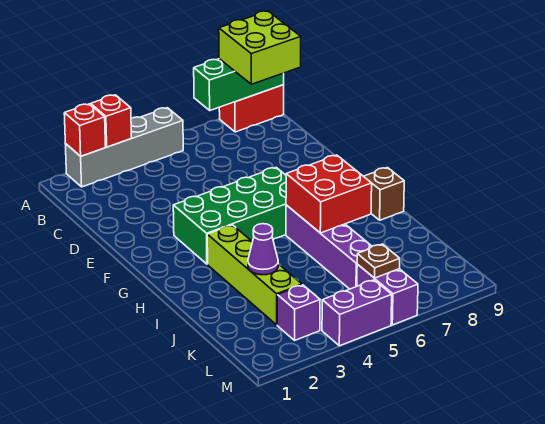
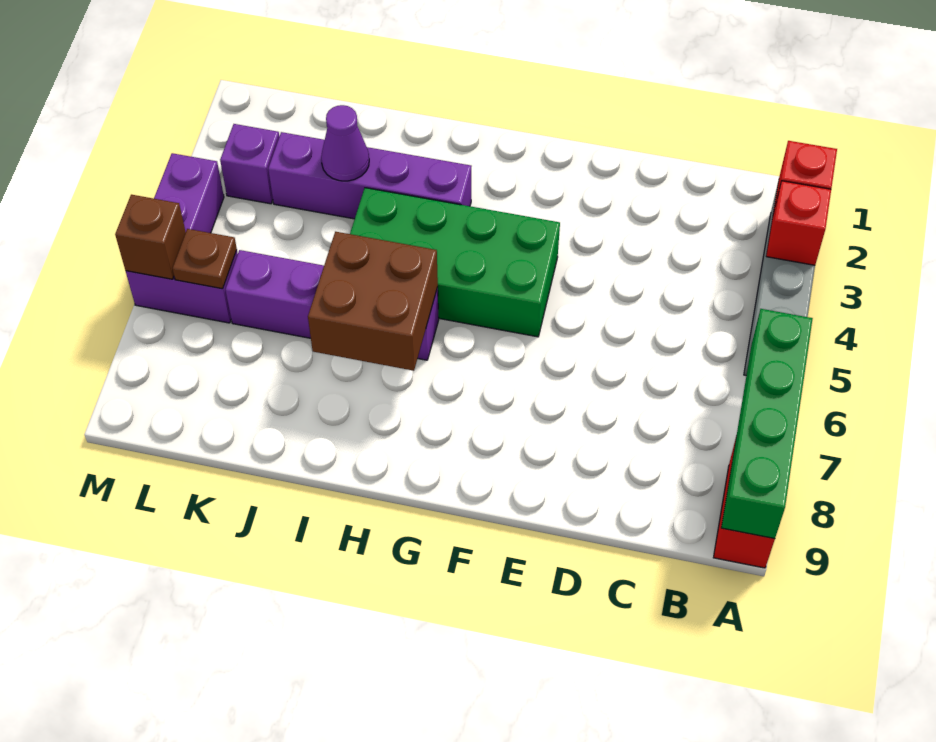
green brick A7:A9 level 2 -> green brick A6:A9 level 2
lime brick A8:B9 level 3 -> none
green brick F3:G6 level 1 -> green brick F4:I5 level 1
lime brick H3:K3 level 1 -> purple brick H3:K3 level 1
red brick H6:I7 level 2 -> brown brick H6:I7 level 2
brown brick H9 level 1 -> brown brick M6 level 2

